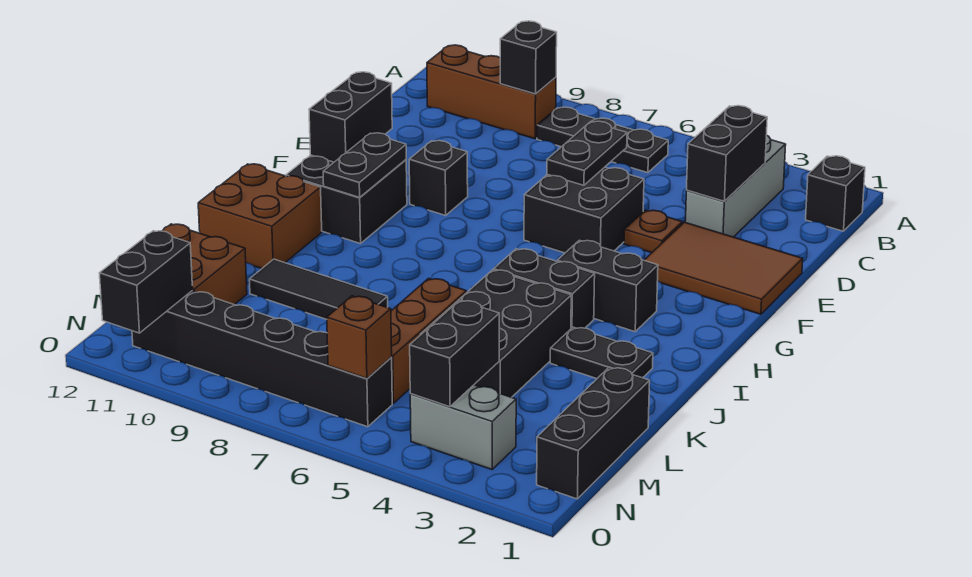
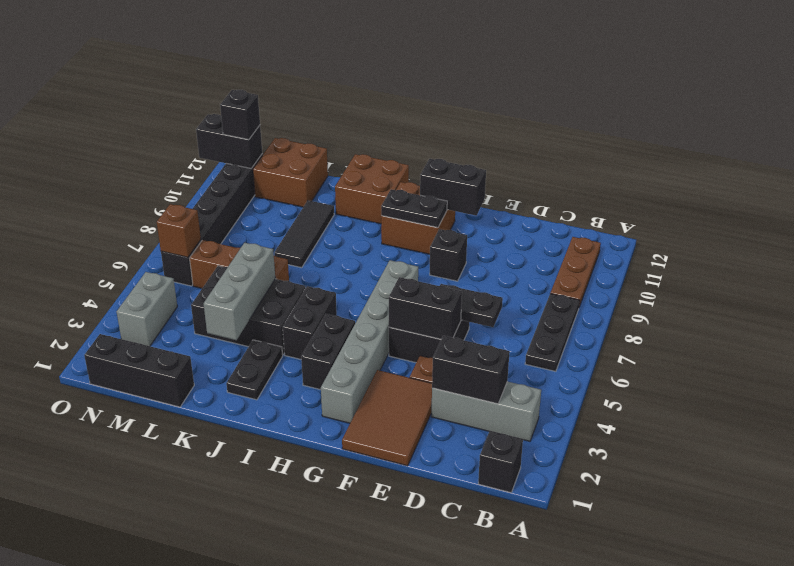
brown brick B9:B11 level 1 -> brown plate B9:B11 level 1
black brick B9 level 2 -> black brick N11 level 3
none -> grey brick G2:G7 level 1
black brick G10:H11 level 1 -> brown brick G10:H11 level 1
none -> grey brick K3:K5 level 2
black brick M4:N4 level 2 -> black brick E5:F5 level 2

